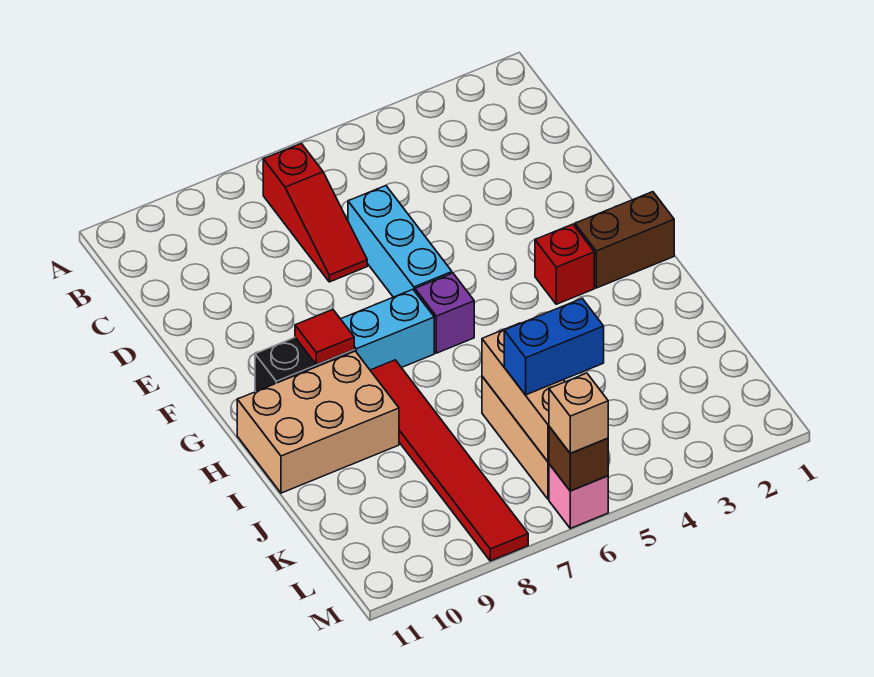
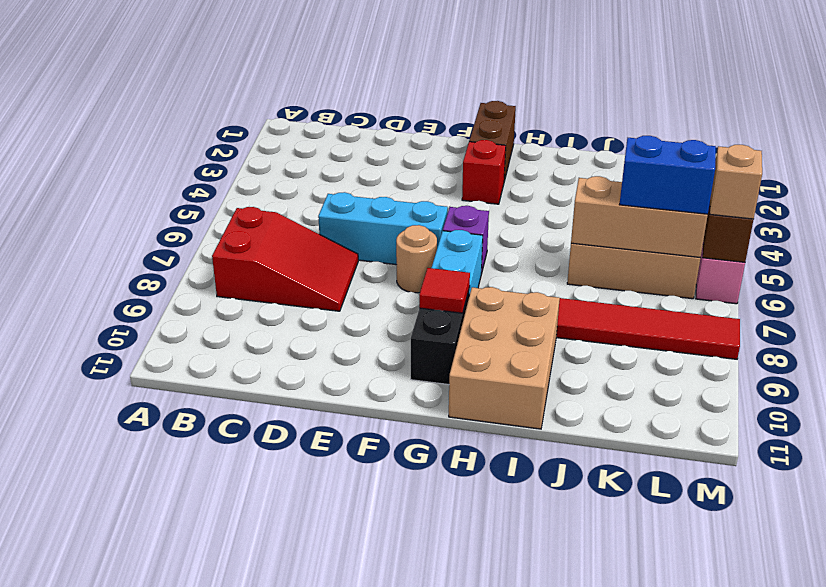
red slope B7:D7 level 1 top B -> red slope B7:D8 level 1 top B
none -> tan round brick F7 level 1
blue brick K5:K6 level 3 -> blue brick K6:L6 level 3

